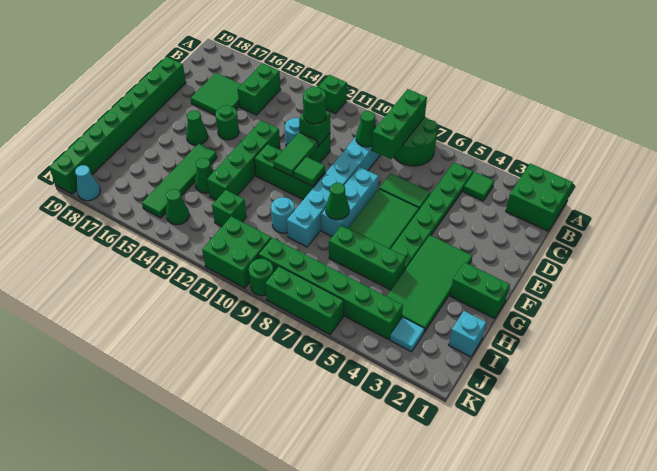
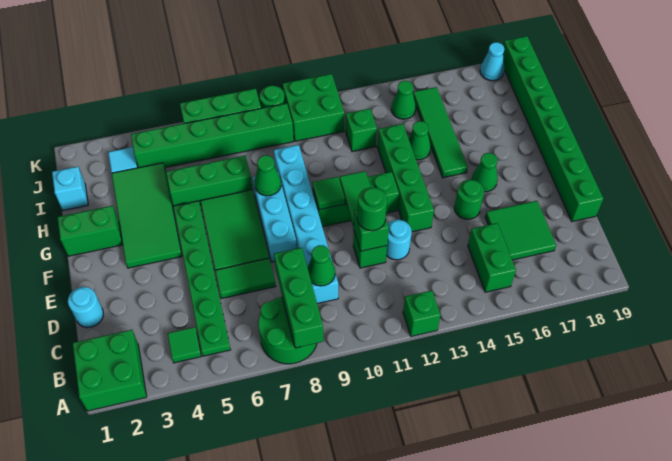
cyan round brick H10 level 1 -> cyan round brick D1 level 1

